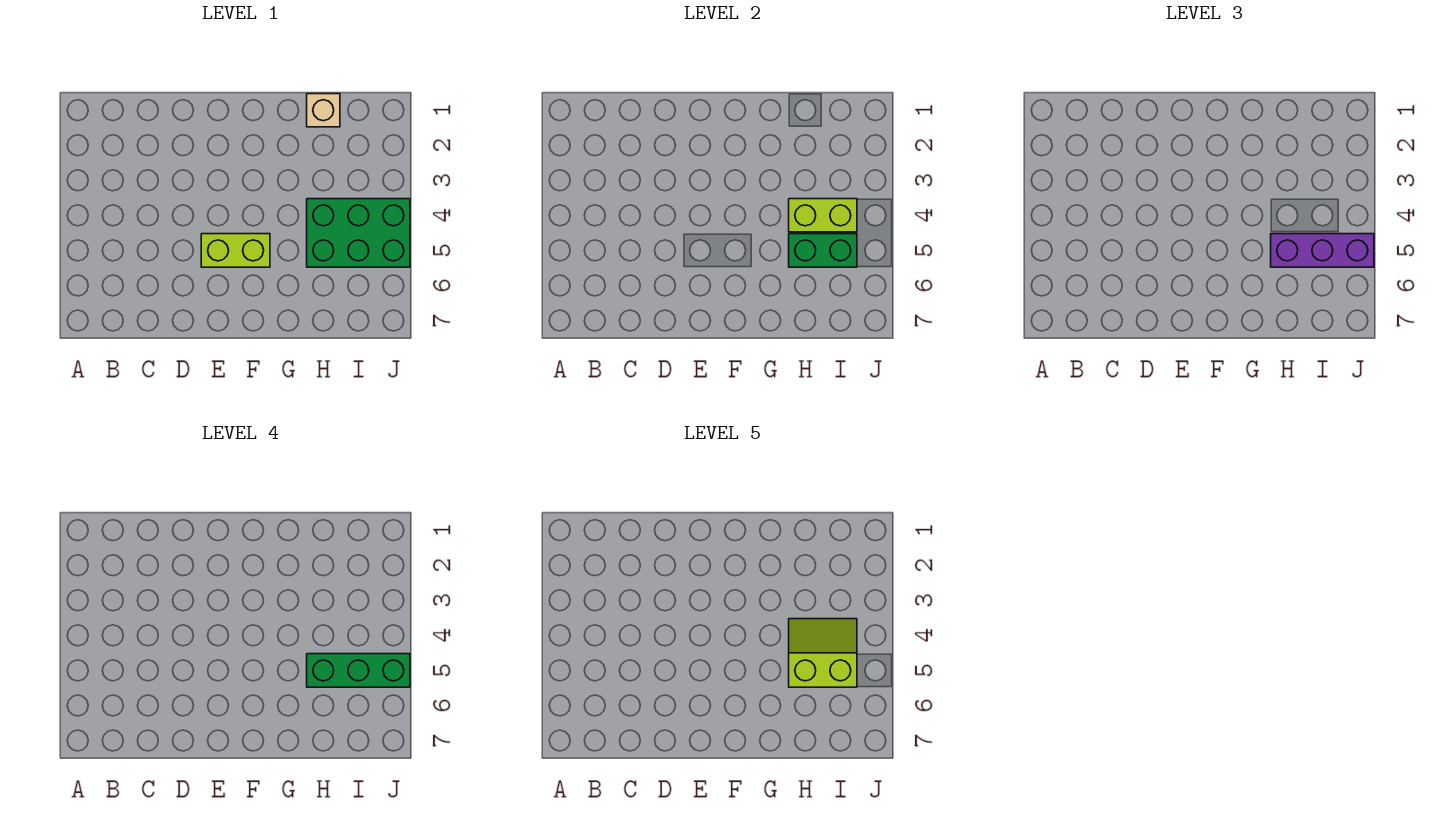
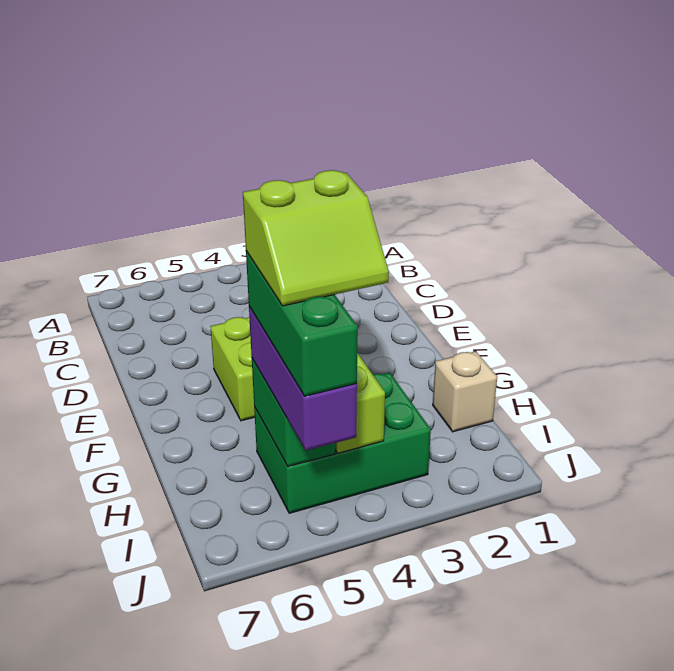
green brick H4:J5 level 1 -> green brick H3:I5 level 1
lime slope H4:I5 level 5 top 5 -> lime slope H4:I5 level 5 top H

